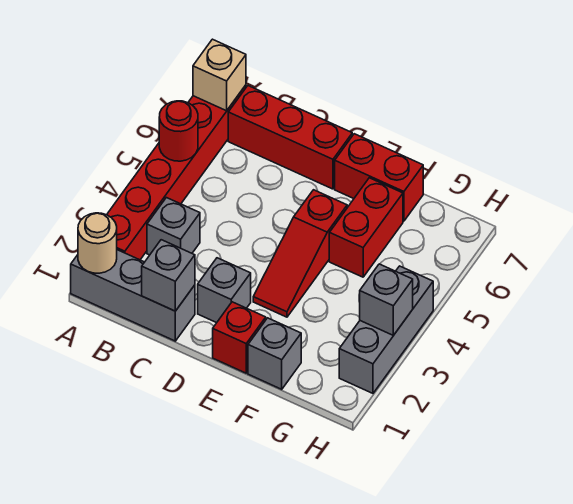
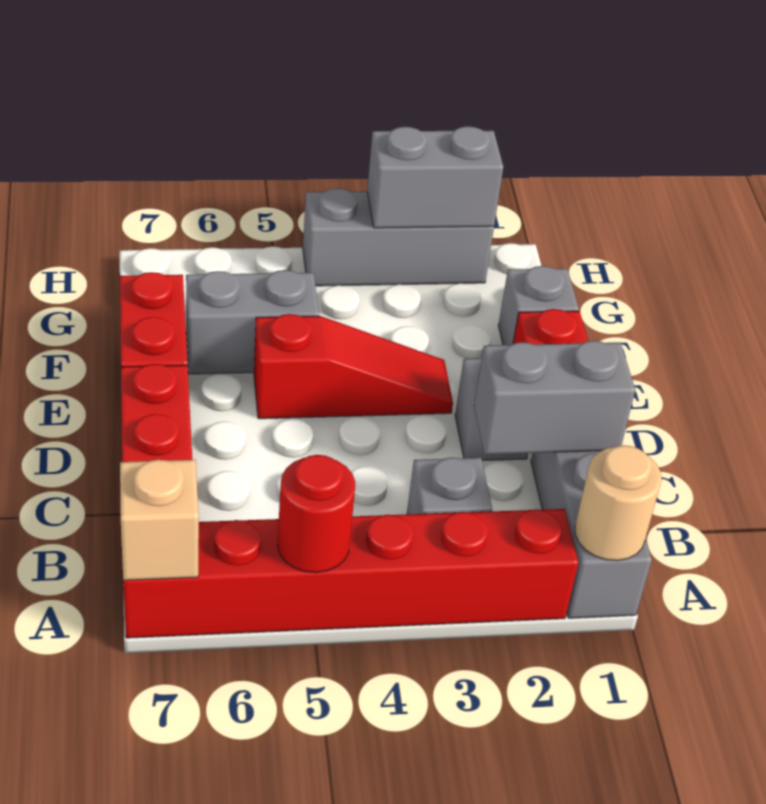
grey brick C1 level 2 -> grey brick C1:C2 level 2
red brick F5:F6 level 1 -> grey brick F5:F6 level 1
grey brick H3 level 2 -> grey brick H2:H3 level 2

